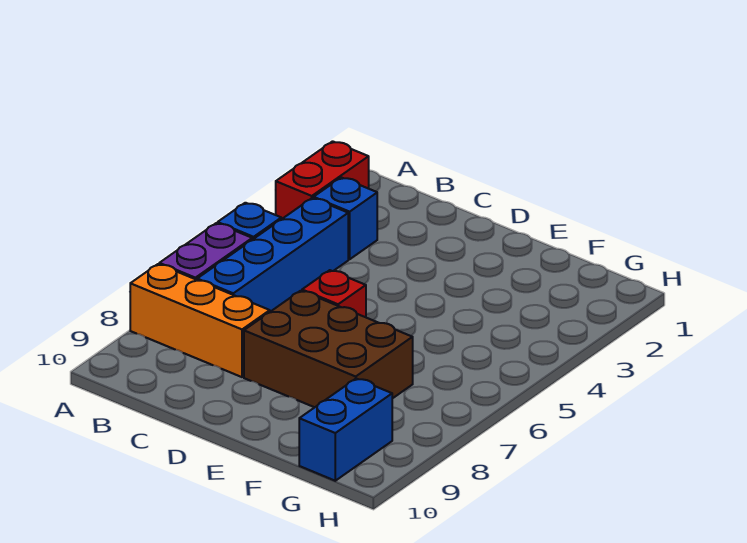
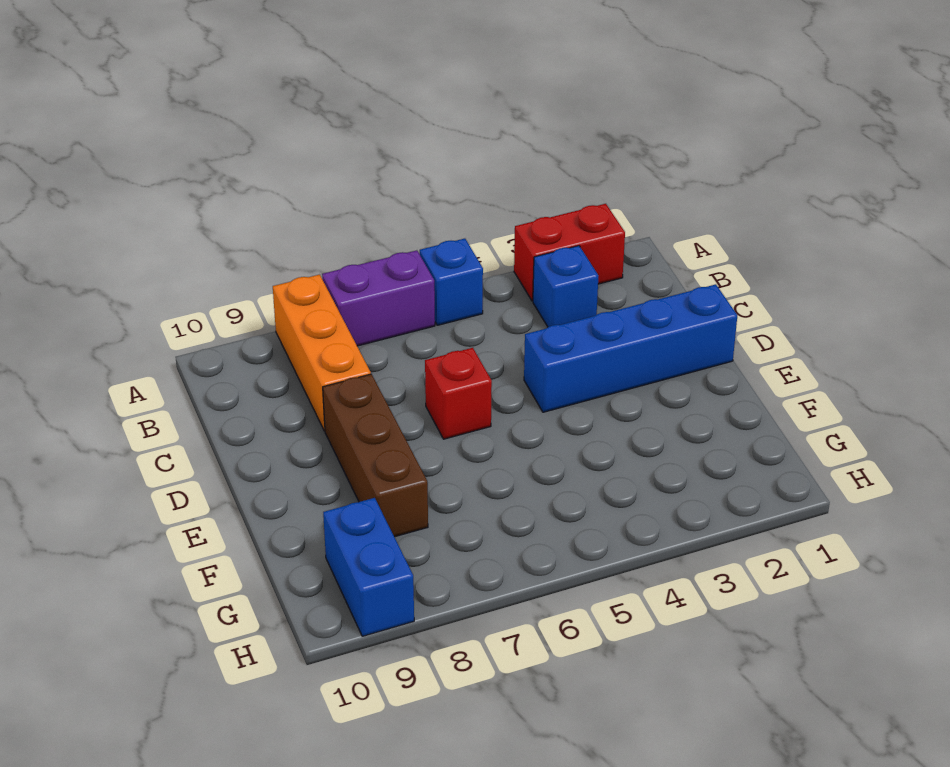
blue brick B4:B7 level 1 -> blue brick D1:D4 level 1
brown brick D7:F8 level 1 -> brown brick D8:F8 level 1
blue brick G9:G10 level 1 -> blue brick G9:H9 level 1

